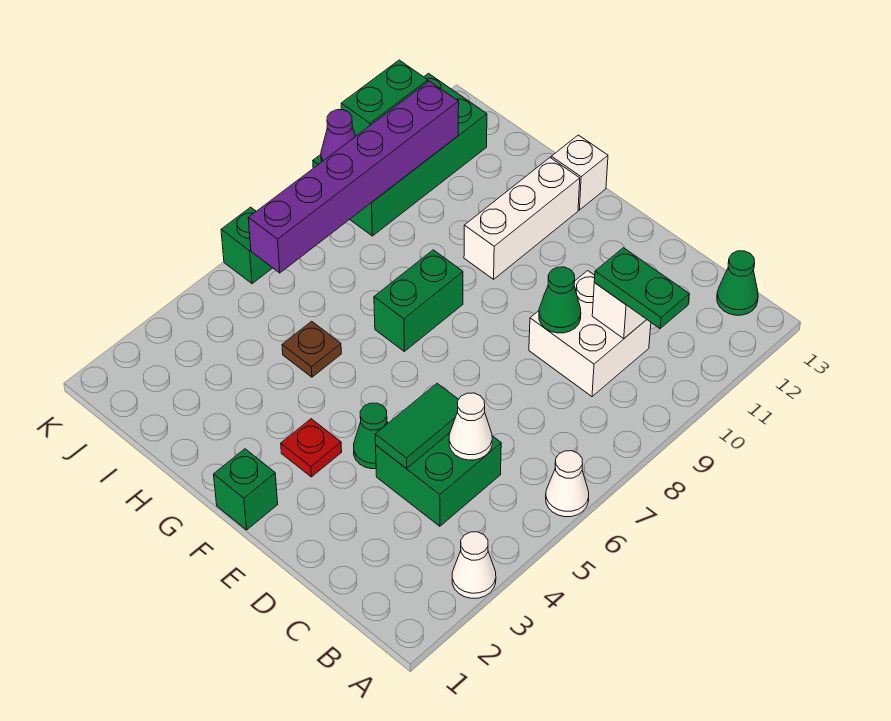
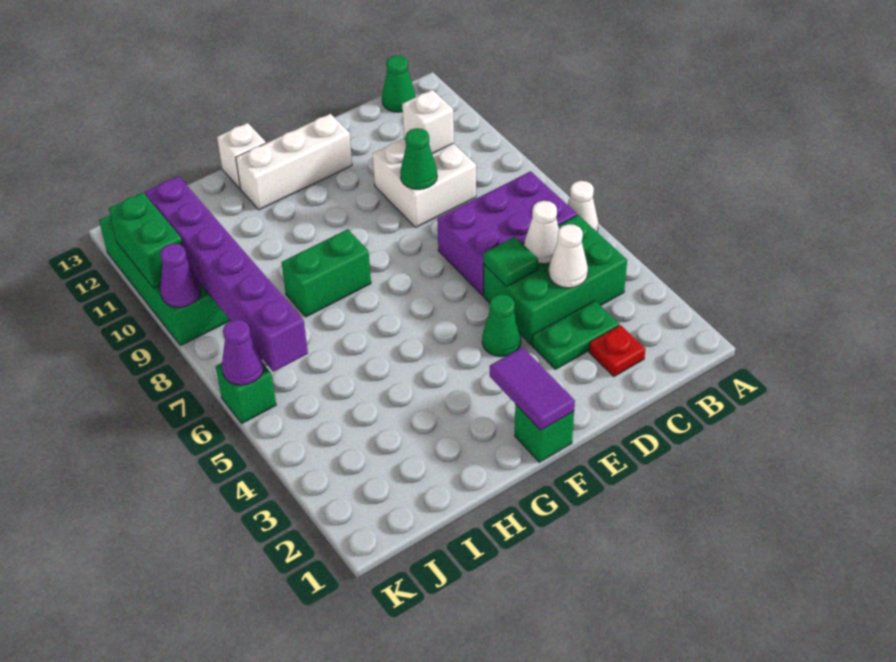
white cone A3 level 1 -> white cone C4 level 2
none -> purple brick B6:D7 level 1
green plate B10:C10 level 3 -> green plate C3:D3 level 1
green brick C4:D5 level 1 -> green brick B4:D5 level 1
green tile D4:D5 level 2 -> green tile D5 level 2
none -> purple tile F1:F2 level 2
red plate F3 level 1 -> red plate C2 level 1
green brick G7:G8 level 1 -> green brick G8:H8 level 1
white brick G10:G12 level 1 -> white brick E12:G12 level 1
brown plate H5 level 1 -> none
none -> purple cone K6 level 2

